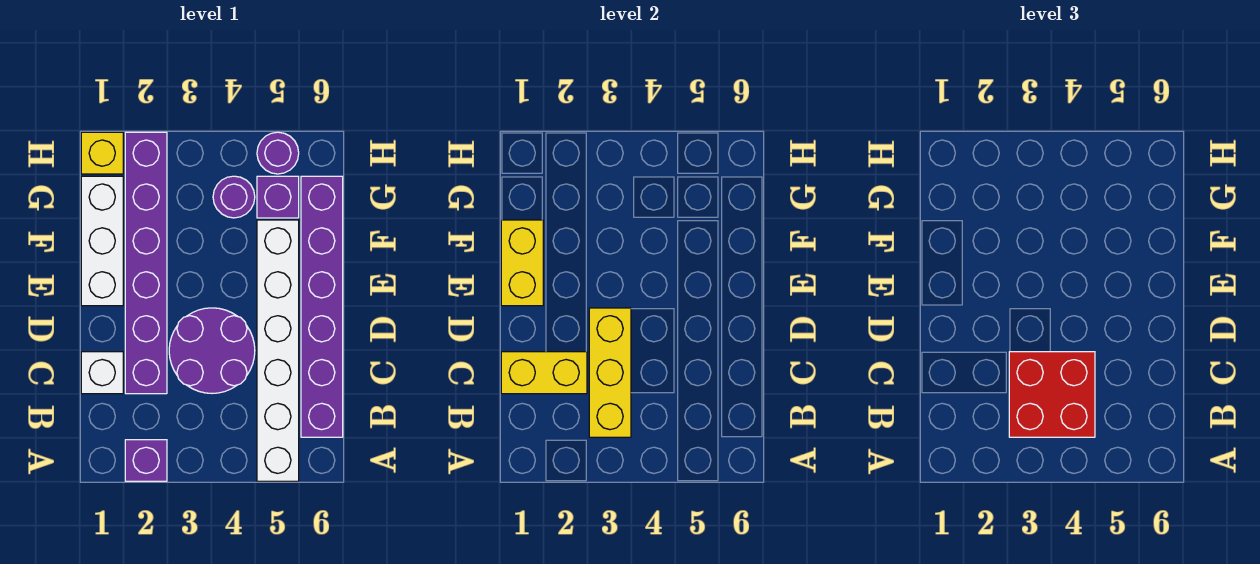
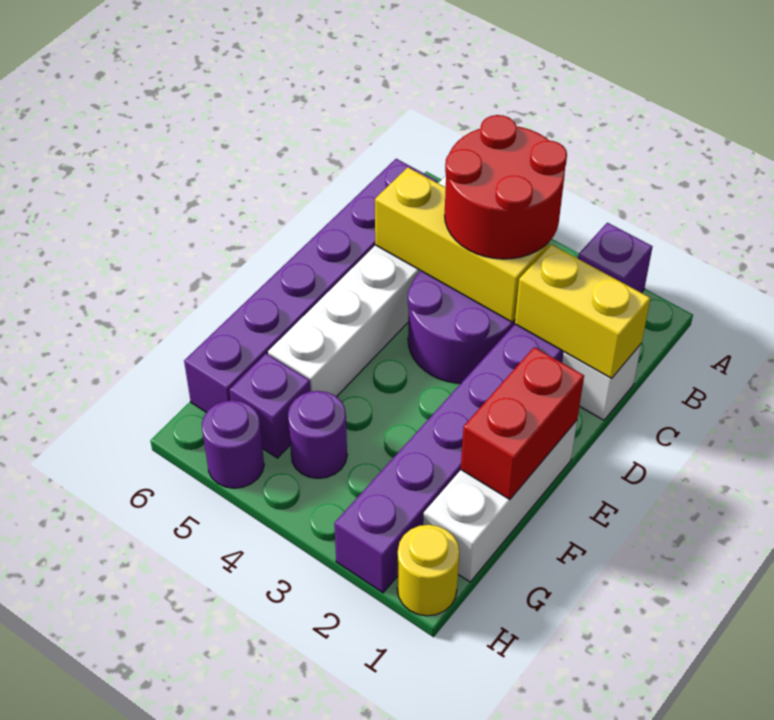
yellow brick B3:D3 level 2 -> yellow brick C3:C5 level 2
red brick B3:C4 level 3 -> red round brick B3:C4 level 3
yellow brick E1:F1 level 2 -> red brick E1:F1 level 2
yellow brick H1 level 1 -> yellow round brick H1 level 1

